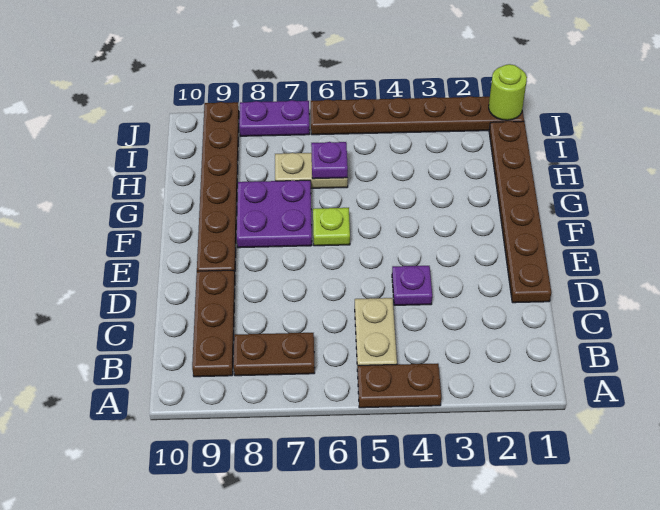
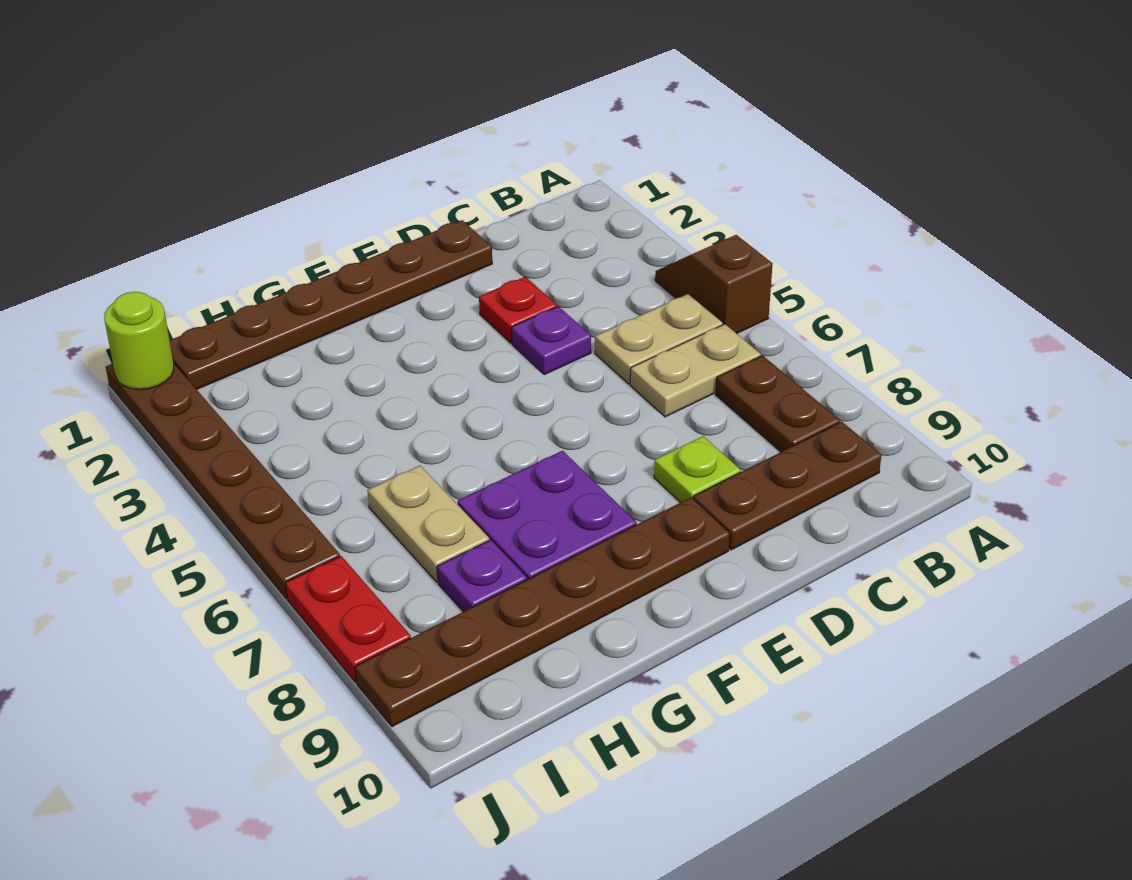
brown plate A4:A5 level 1 -> brown slope A4:A5 level 1 top 5
none -> tan plate B6:C6 level 1
none -> red plate D3 level 1
lime plate F6 level 1 -> lime plate D8 level 1
purple plate H6 level 2 -> purple plate H8 level 1
purple plate J7:J8 level 1 -> red plate J7:J8 level 1

